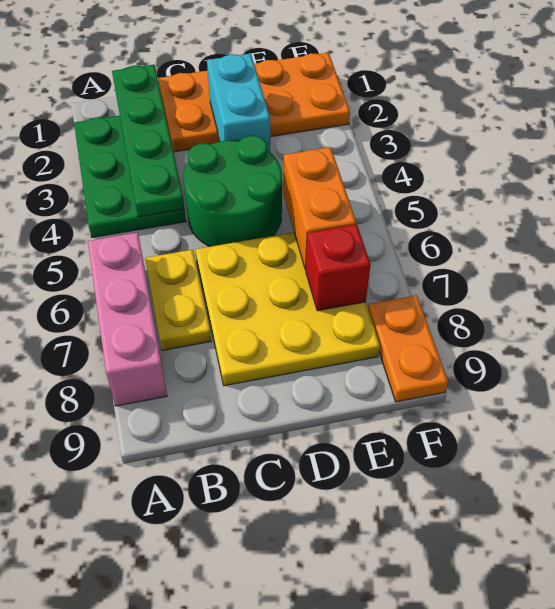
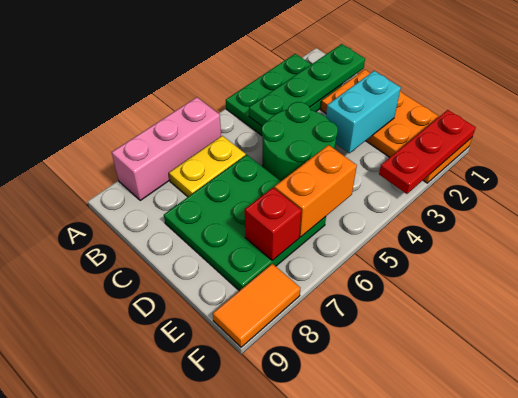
yellow plate C6:E8 level 1 -> green plate C6:E8 level 1
none -> red plate F1:F3 level 2
orange plate F8:F9 level 1 -> orange tile F8:F9 level 1

